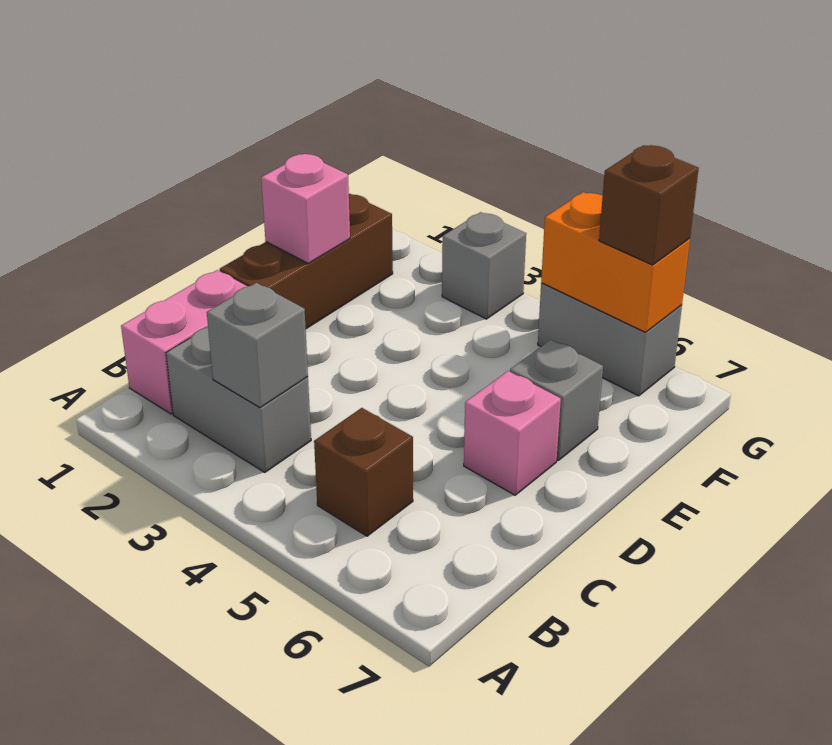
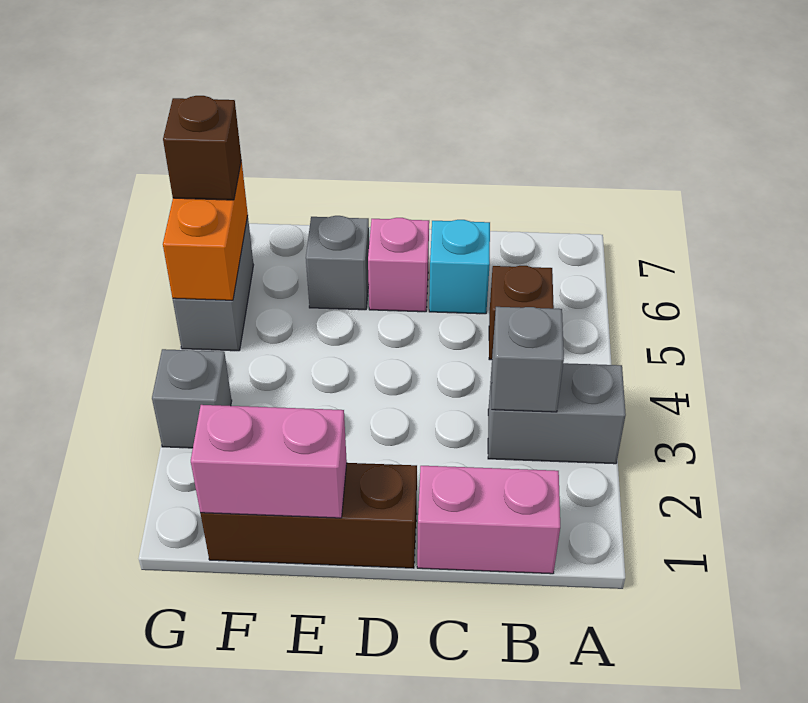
grey brick B2:B3 level 1 -> grey brick A3:B3 level 1
none -> cyan brick C6 level 1
pink brick E1 level 2 -> pink brick E1:F1 level 2

